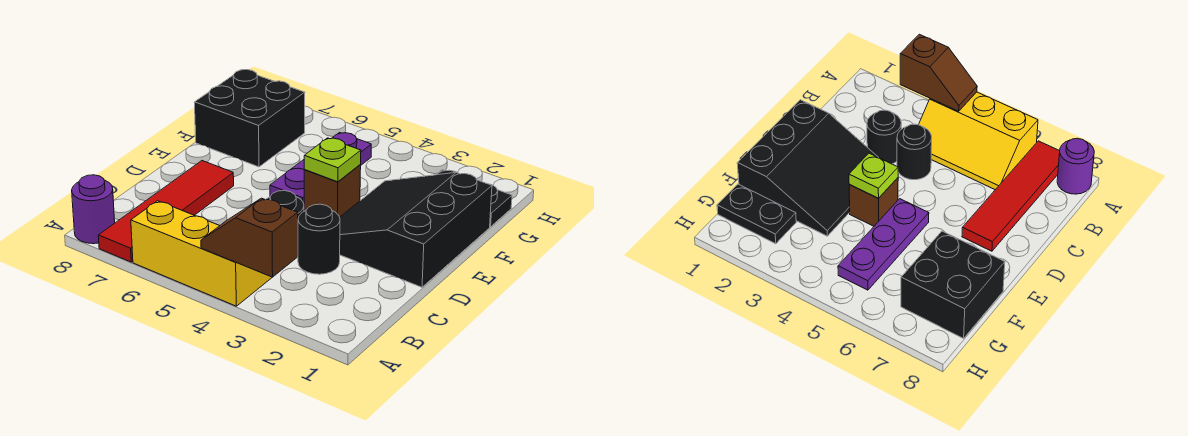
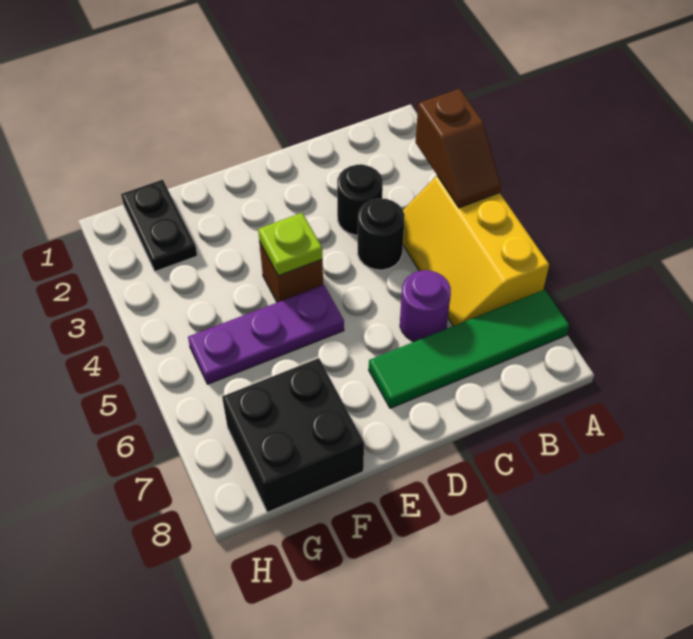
red tile A7:D7 level 1 -> green tile A7:D7 level 1
purple round brick A8 level 1 -> purple round brick C6 level 1
black slope D1:F3 level 1 top 1 -> none

